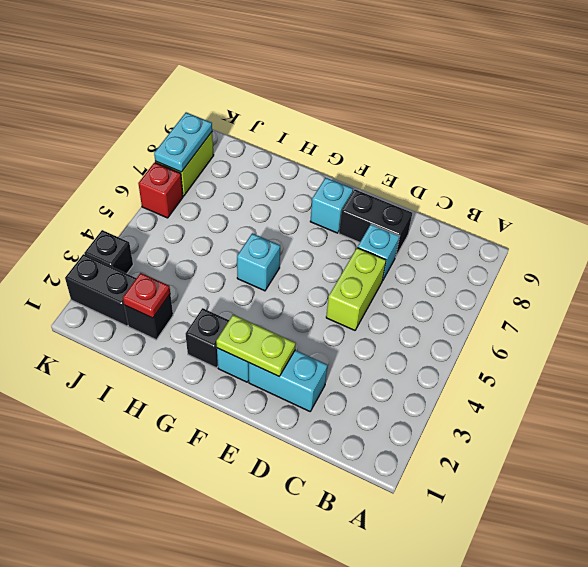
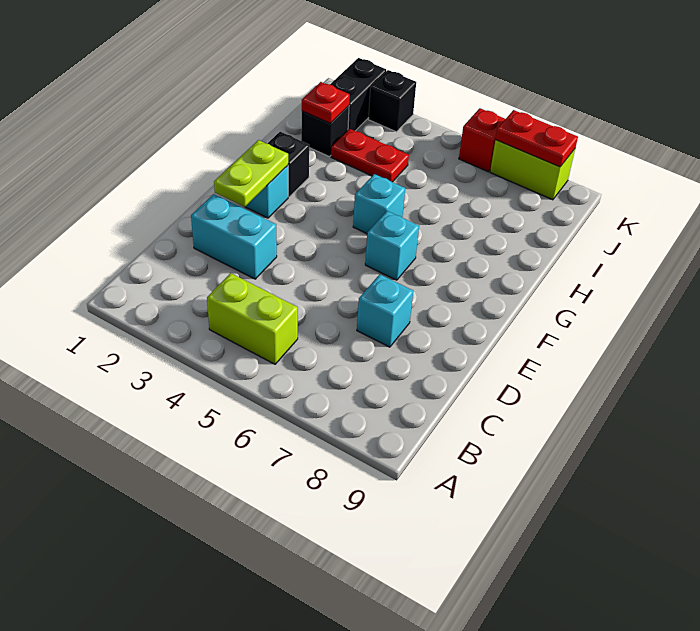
cyan brick D2:E2 level 1 -> cyan brick D2:D3 level 1
lime brick D5:D6 level 1 -> lime brick B4:B5 level 1
black brick D8:E8 level 1 -> none
cyan brick F8 level 1 -> cyan brick F6 level 1
none -> red plate I3:I4 level 1
cyan plate K7:K8 level 2 -> red plate K7:K8 level 2

